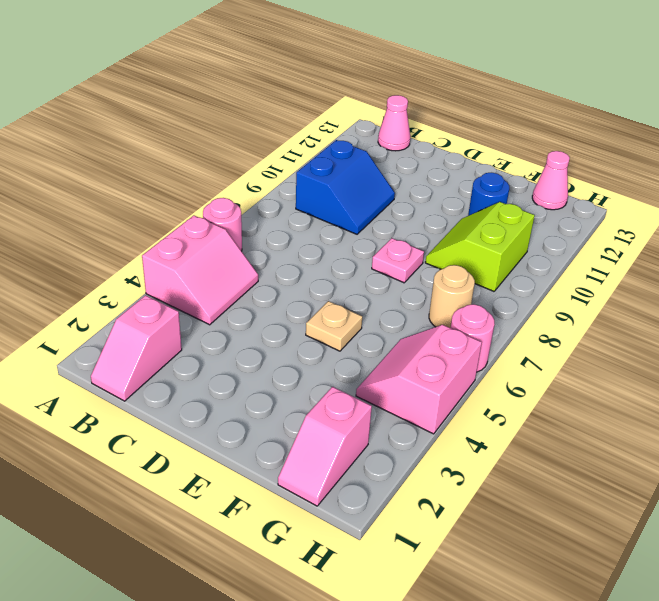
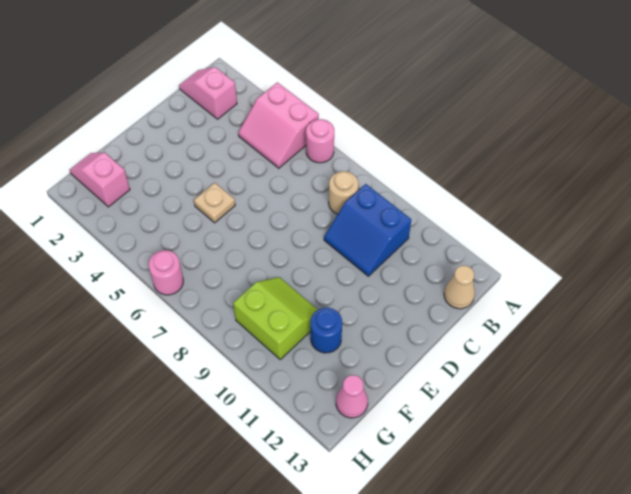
pink cone B13 level 1 -> tan cone B13 level 1
pink plate E8 level 1 -> none
pink slope G4:H5 level 1 top H -> none
tan round brick G7 level 1 -> tan round brick B8 level 1

